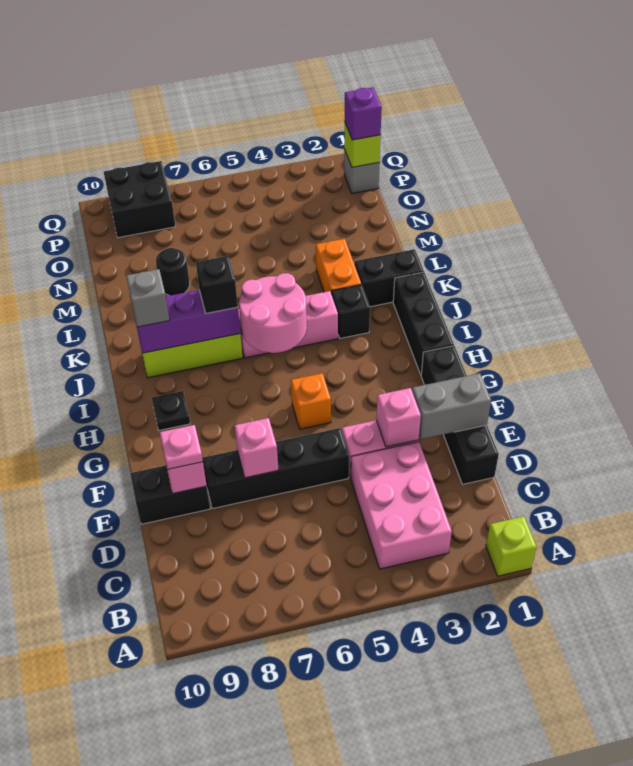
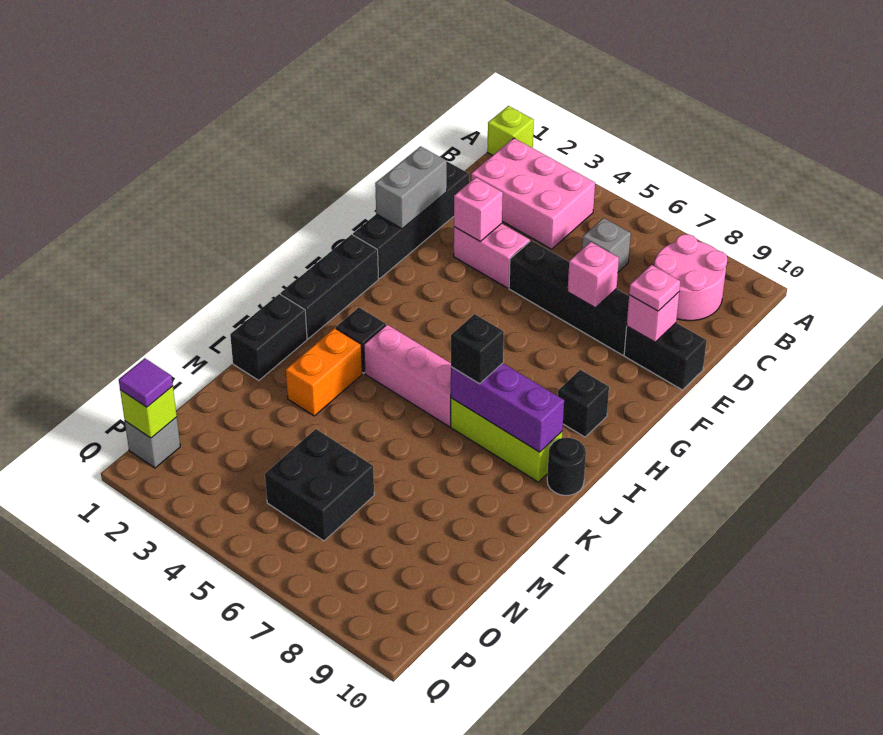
pink brick B3:D4 level 1 -> pink brick B2:C4 level 1
grey brick E1:E2 level 2 -> grey brick E1:F1 level 2
orange brick G5 level 1 -> none
black plate H9 level 1 -> black brick H9 level 1
pink round brick I5:J6 level 2 -> pink round brick B8:C9 level 1
grey brick J9 level 3 -> grey brick C6 level 1
black brick K1:K2 level 1 -> black brick K1:L1 level 1
black round brick M8 level 1 -> black round brick J10 level 1
purple brick P1 level 3 -> purple tile P1 level 3
black brick P8:Q9 level 1 -> black brick N5:O6 level 1

